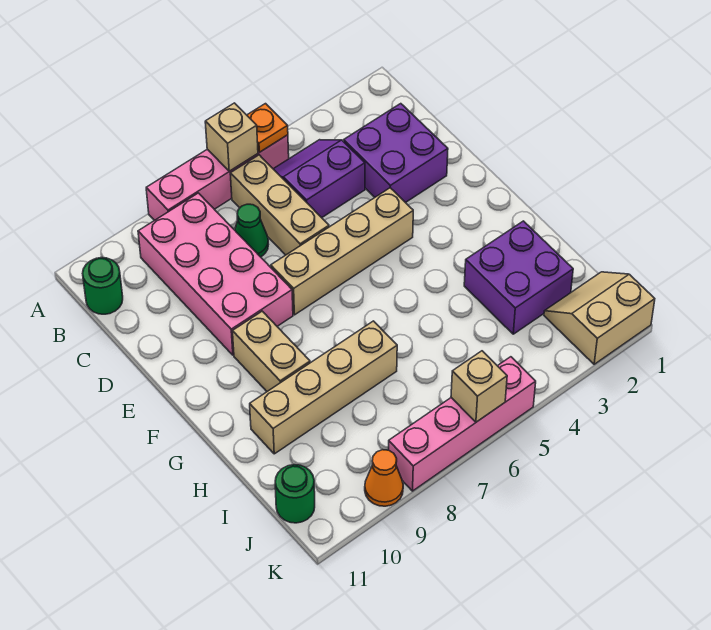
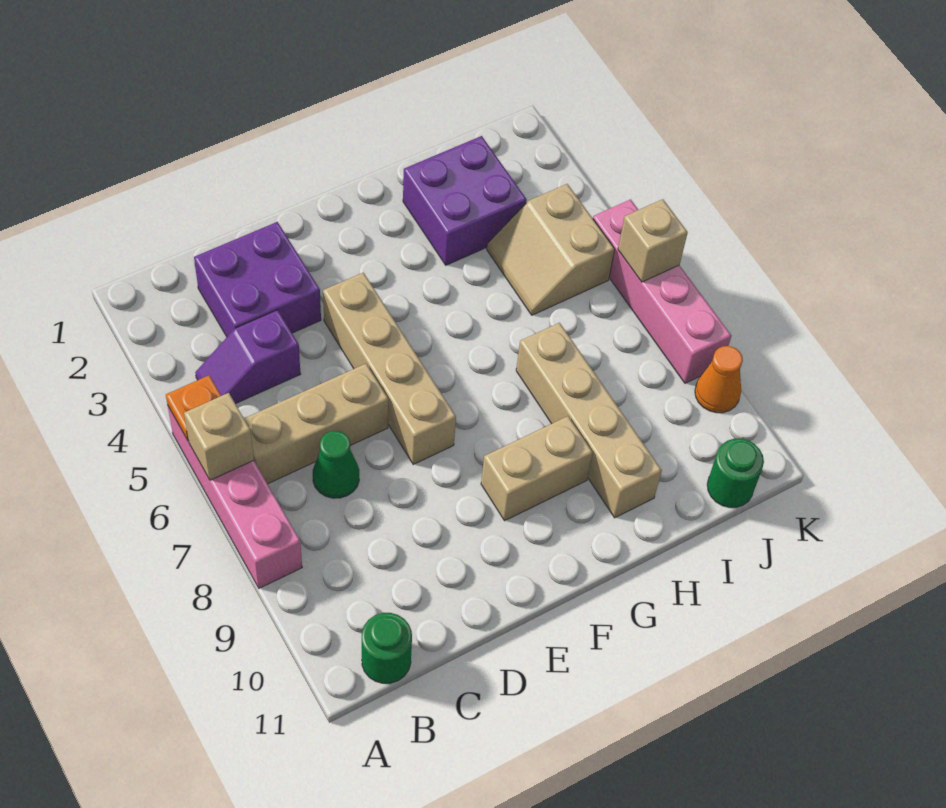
purple slope B4:C5 level 1 top C -> purple slope B4:C4 level 1 top C
pink brick B8:E9 level 1 -> none
tan slope J1:K2 level 1 top K -> tan slope I4:J5 level 1 top J

